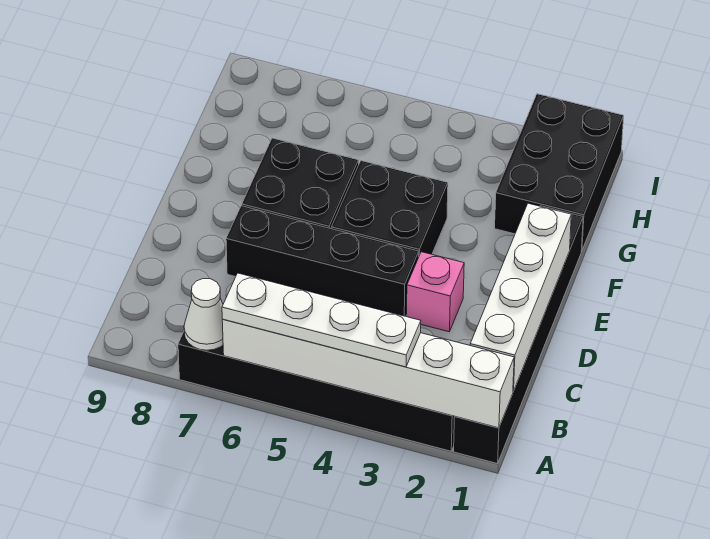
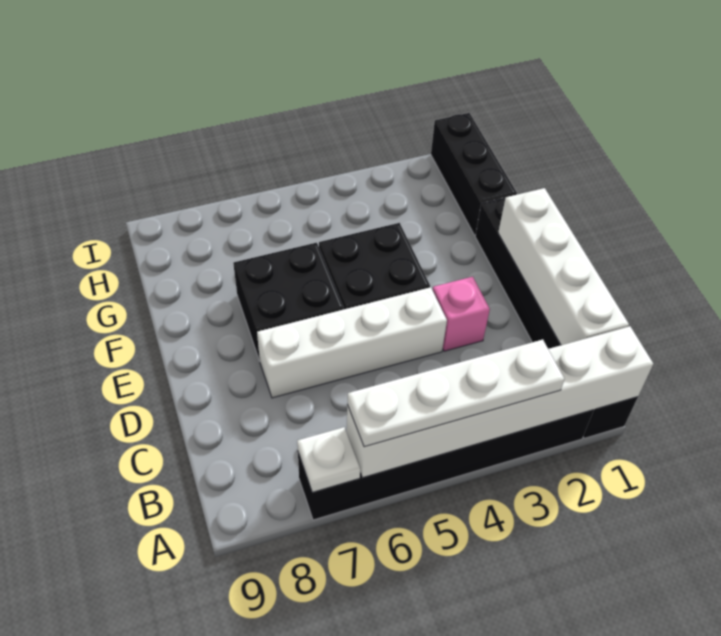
white cone A7 level 2 -> white plate A7 level 2
black brick D4:D7 level 1 -> white brick D4:D7 level 1
black brick G1:I2 level 1 -> black brick G1:I1 level 1

